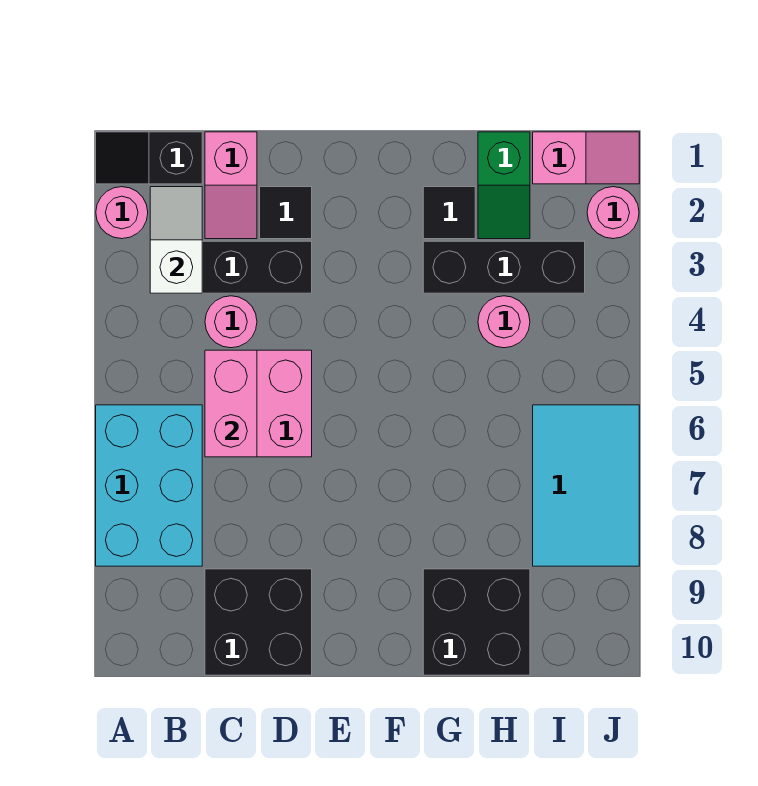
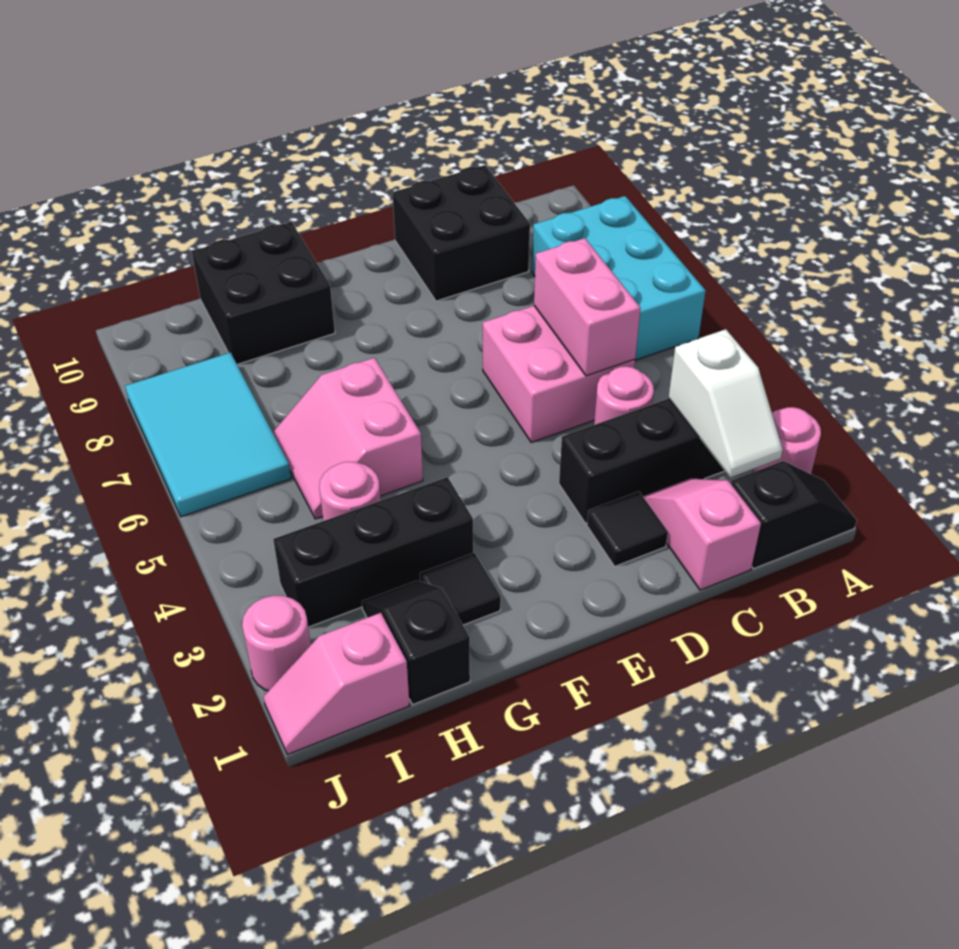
none -> pink slope G5:H6 level 1 top G
green slope H1:H2 level 1 top 1 -> black slope H1:H2 level 1 top 1

